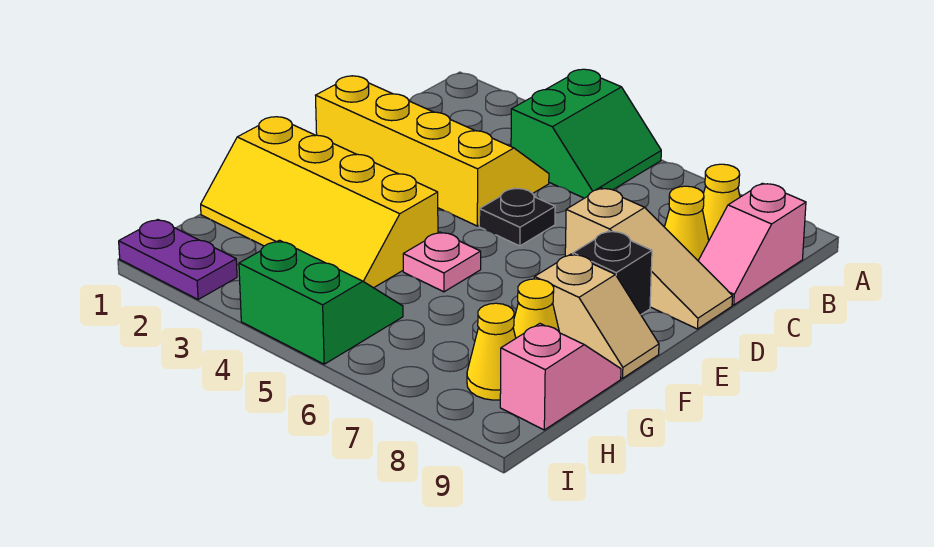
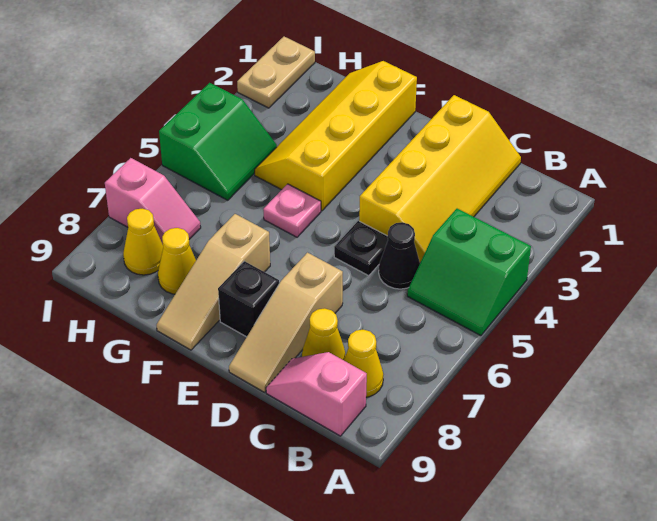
none -> black cone C5 level 1
tan slope F8:F9 level 1 top 8 -> tan slope F7:F9 level 1 top 7
pink slope G9:H9 level 1 top H -> pink slope H7:I7 level 1 top I
purple plate I1:I2 level 1 -> tan plate I1:I2 level 1

